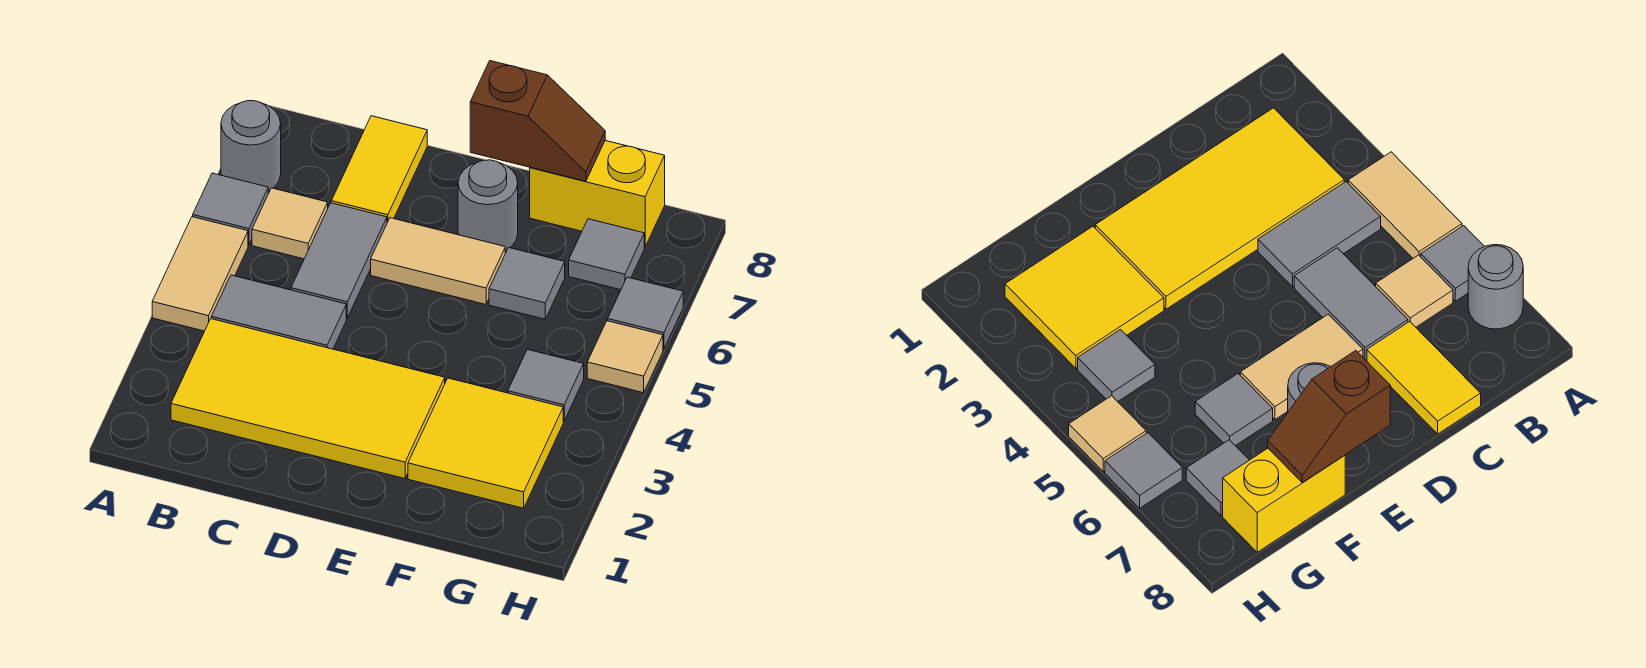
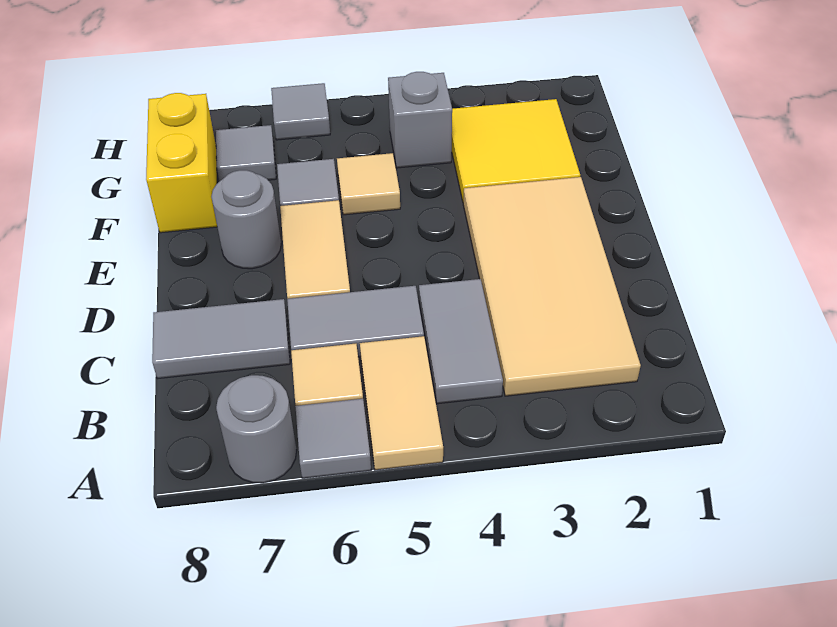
tan tile A4:A5 level 1 -> tan tile A5:B5 level 1
yellow tile B2:E3 level 1 -> tan tile B2:E3 level 1
yellow tile C7:C8 level 1 -> grey tile C7:C8 level 1
brown slope E8:F8 level 2 top E -> none
grey tile G4 level 1 -> grey brick G4 level 1
tan tile H5 level 1 -> tan tile F5 level 1

